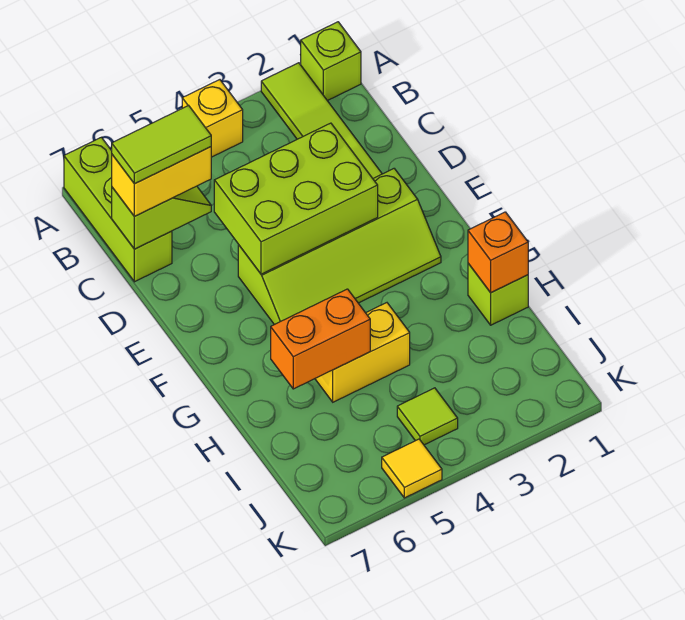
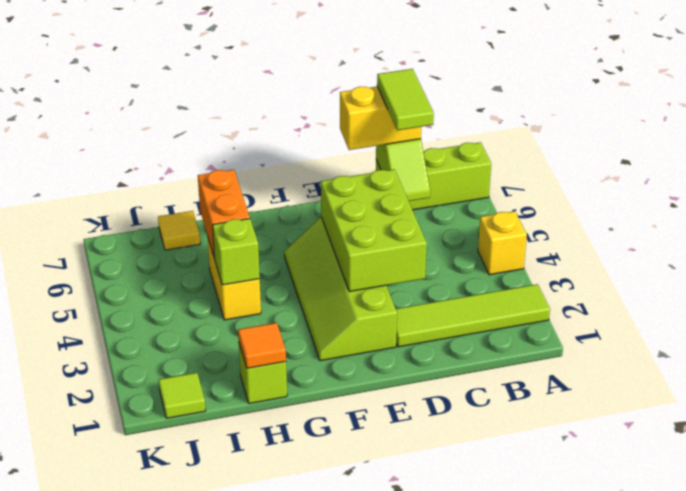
lime brick A1 level 1 -> lime brick H4 level 2
yellow brick C6:C7 level 3 -> yellow brick C7:D7 level 3
orange brick H1 level 2 -> orange tile H1 level 2
lime tile J4 level 1 -> lime tile J1 level 1
yellow tile K5 level 1 -> yellow tile I7 level 1

